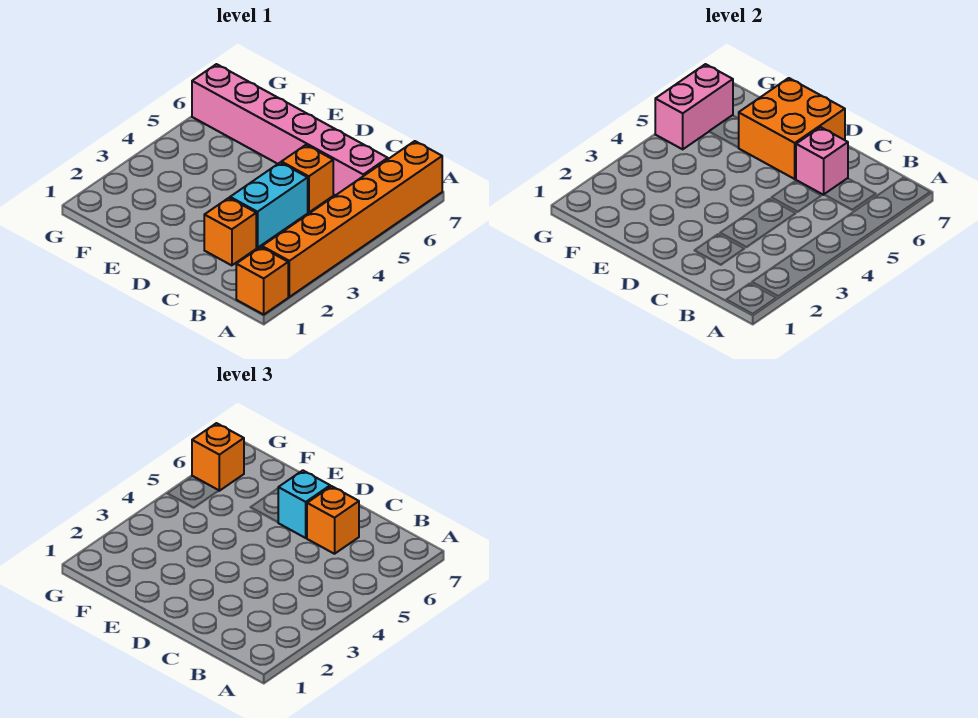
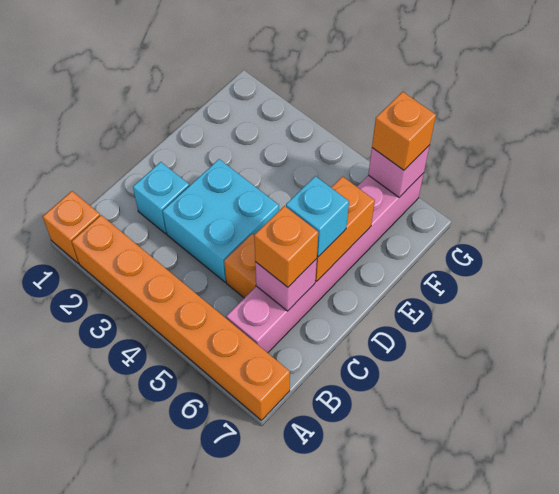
orange brick C2 level 1 -> cyan brick C2 level 1
cyan brick C3:C4 level 1 -> cyan brick C3:D4 level 1
orange brick D6:E7 level 2 -> orange brick D6:E6 level 2
pink brick G5:G6 level 2 -> pink brick G6 level 2

